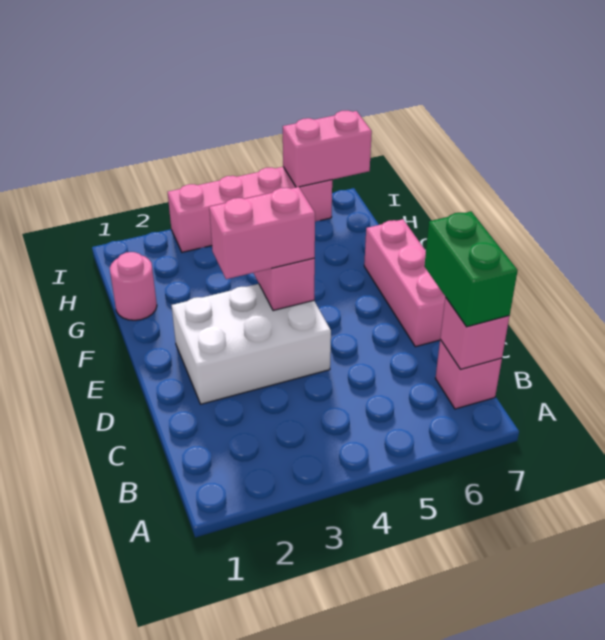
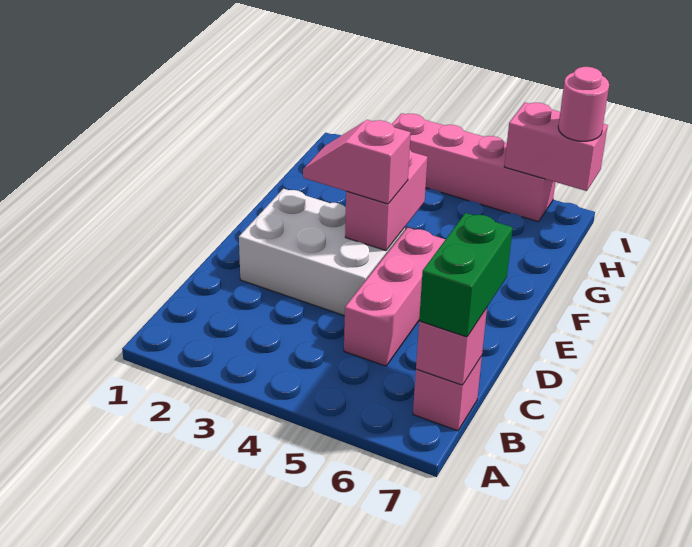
pink brick D7:F7 level 1 -> pink brick C5:E5 level 1
pink brick E3:E4 level 3 -> pink slope E3:E4 level 3 top 4
pink round brick G1 level 1 -> pink round brick I7 level 3

